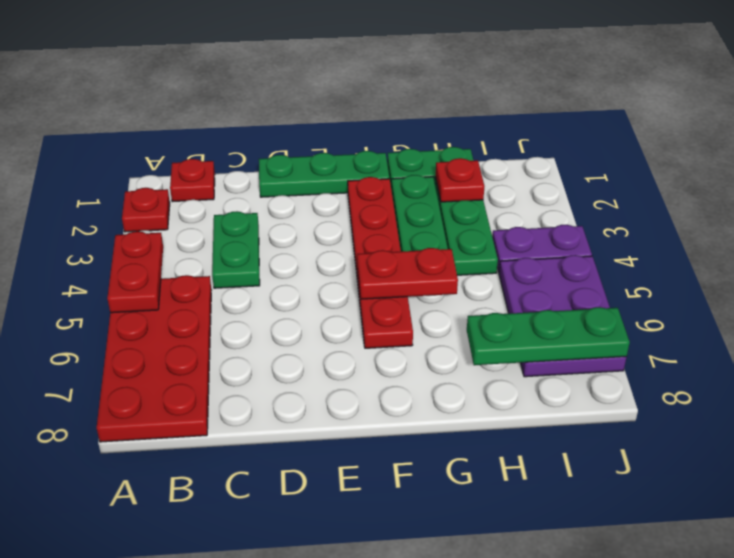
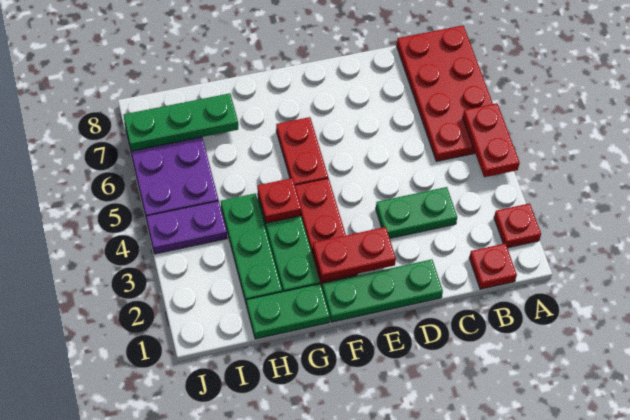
green plate C3:C4 level 1 -> green plate C3:D3 level 1
red plate F5:G5 level 2 -> red plate E2:F2 level 2
red plate H2 level 2 -> red plate G4 level 2

